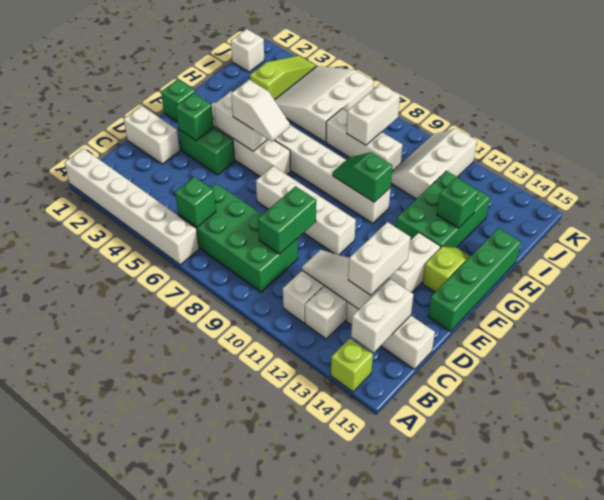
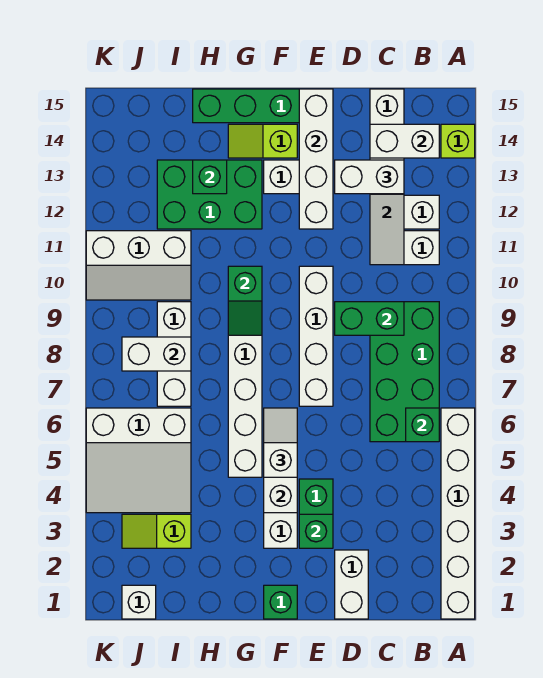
none -> white brick E12:E15 level 2
lime slope I3:K3 level 1 top I -> lime slope I3:J3 level 1 top I

